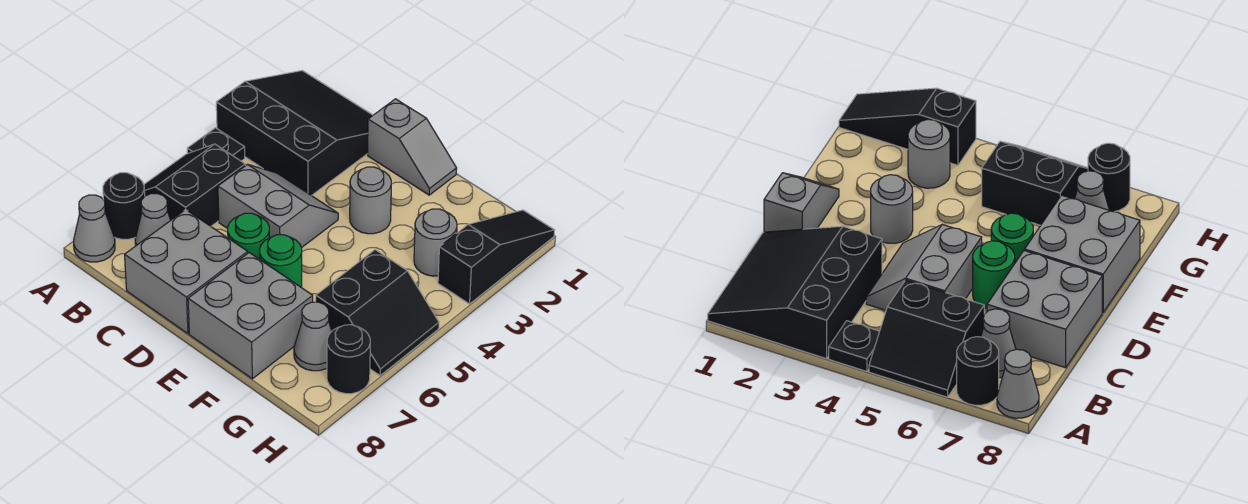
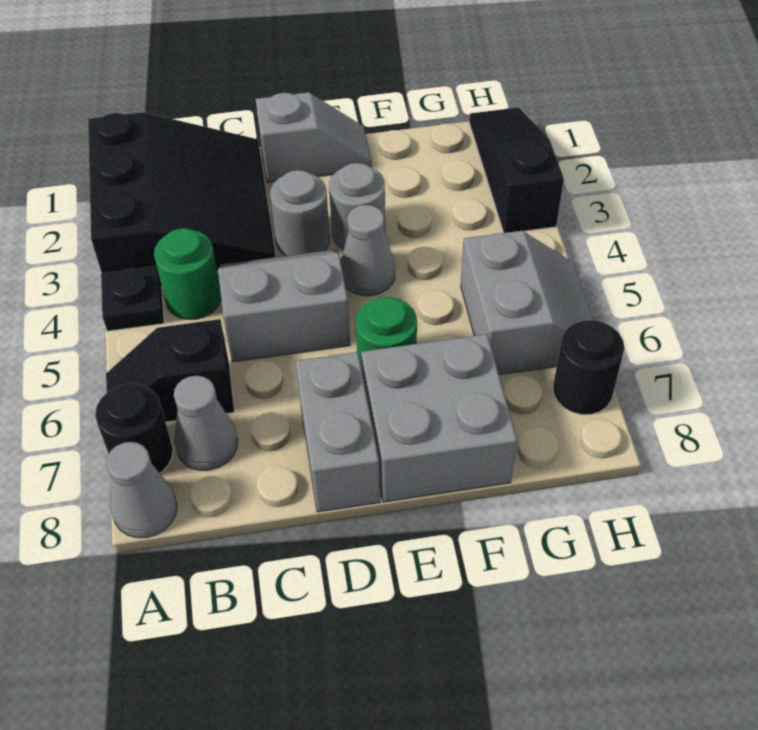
black slope A1:C3 level 1 top 3 -> black slope A1:C3 level 1 top A
black slope A5:B6 level 1 top B -> black slope A6:B6 level 1 top B
grey brick C7:D8 level 1 -> grey brick D7:D8 level 1
green round brick D6 level 1 -> green round brick B4 level 1
grey round brick G3 level 1 -> grey round brick D3 level 1
black slope G5:H6 level 1 top G -> grey slope G5:H6 level 1 top G
grey cone G7 level 1 -> grey cone E4 level 1

